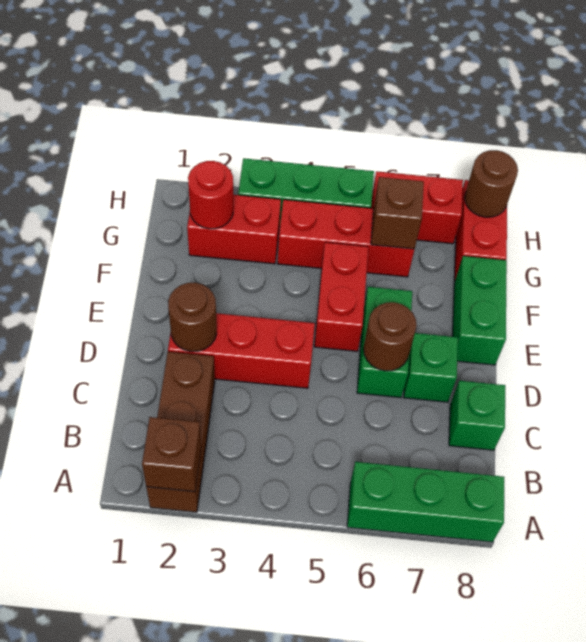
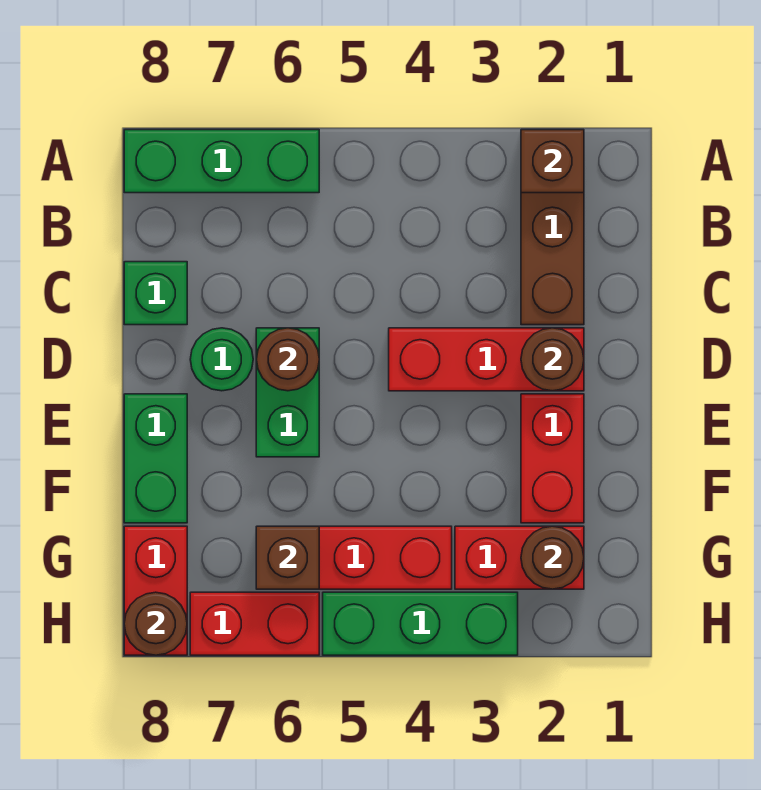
green brick D7 level 1 -> green round brick D7 level 1
red brick E5:F5 level 1 -> red brick E2:F2 level 1
red round brick G2 level 2 -> brown round brick G2 level 2

